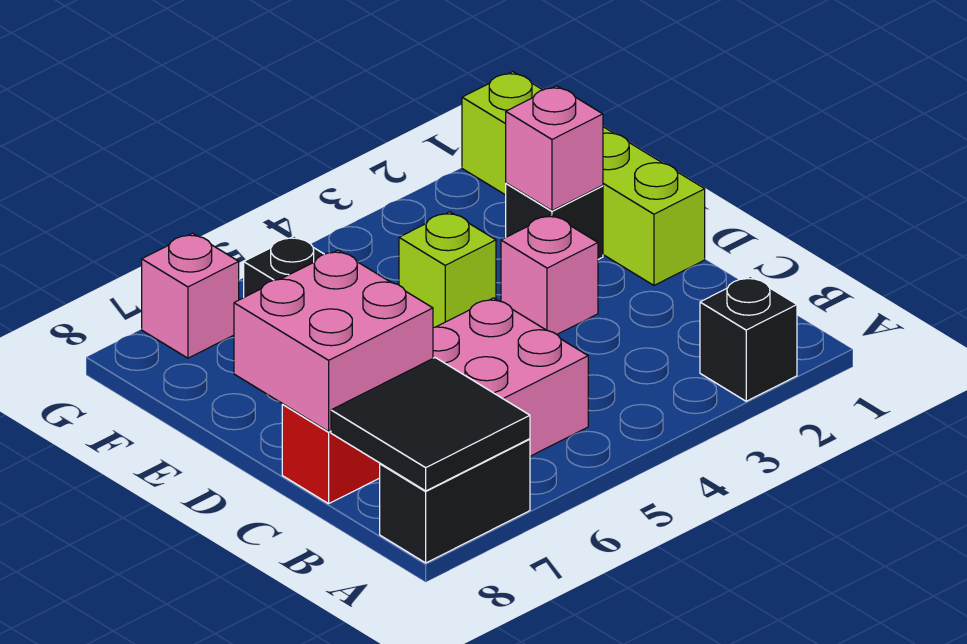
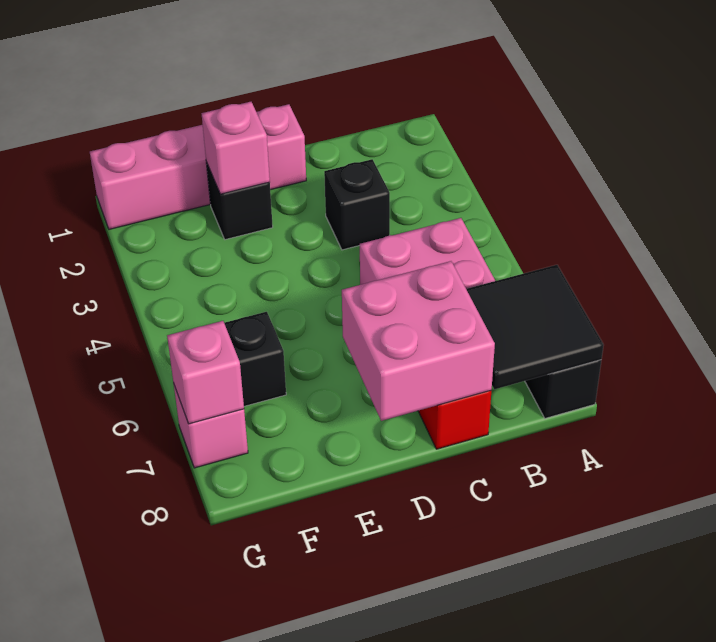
black brick A2 level 1 -> black brick C3 level 1
lime brick D1:G1 level 1 -> pink brick D1:G1 level 1
pink brick D3 level 1 -> pink brick G7 level 2
lime brick E4 level 1 -> none

